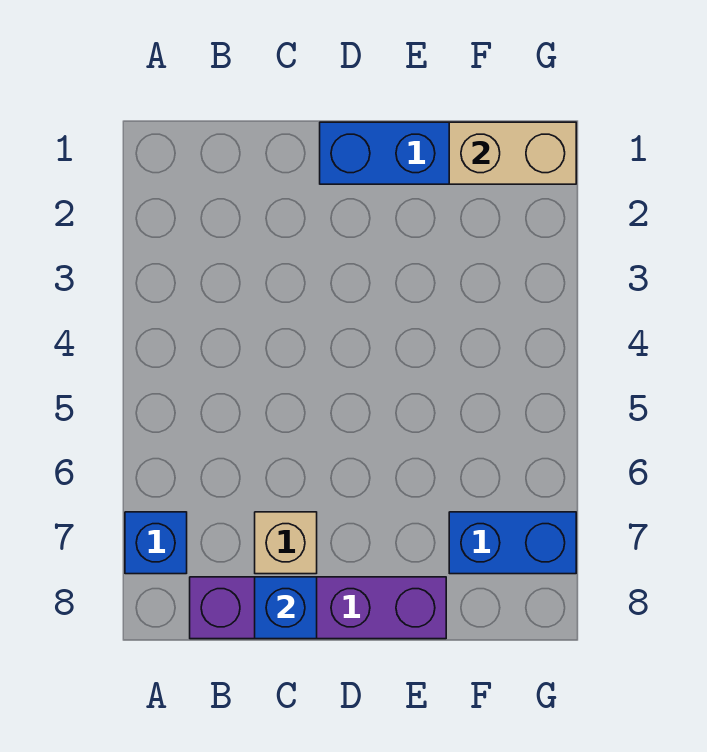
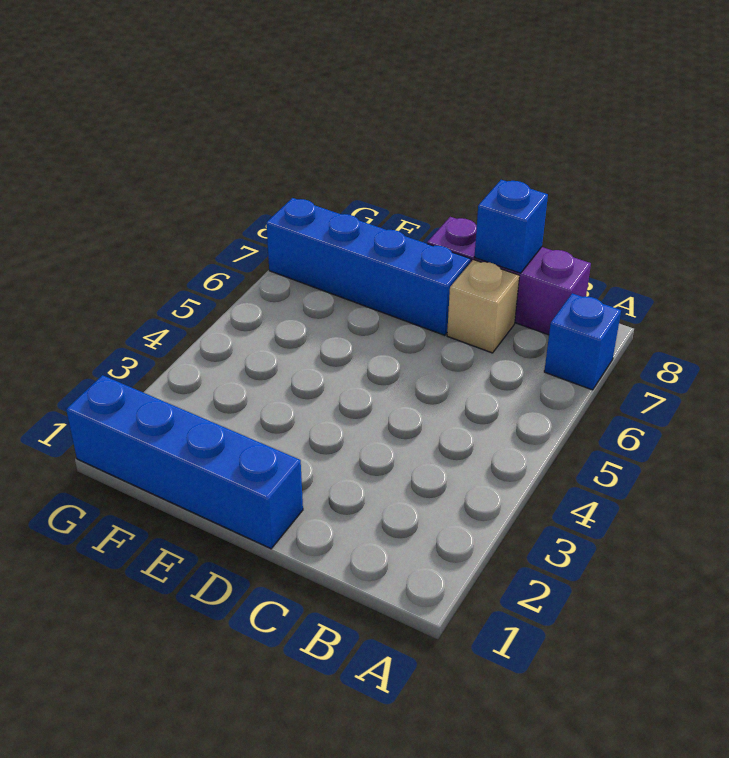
purple brick B8:E8 level 1 -> purple brick B8:D8 level 1
tan brick F1:G1 level 2 -> none
blue brick F7:G7 level 1 -> blue brick D7:G7 level 1

